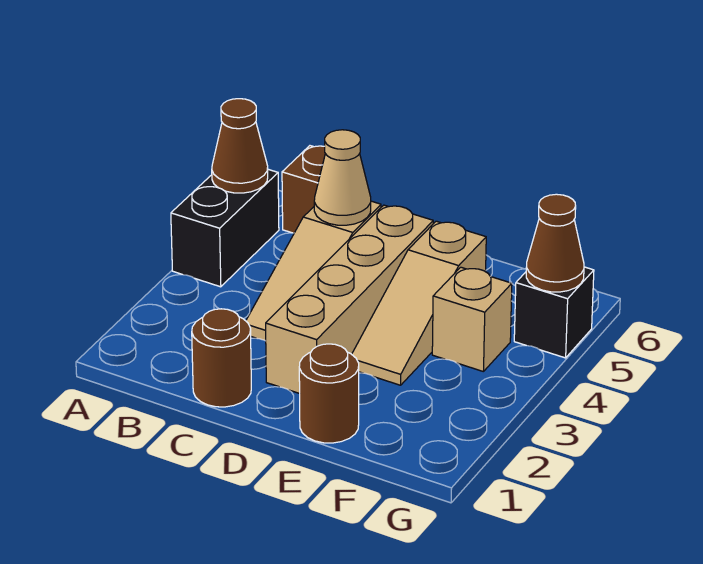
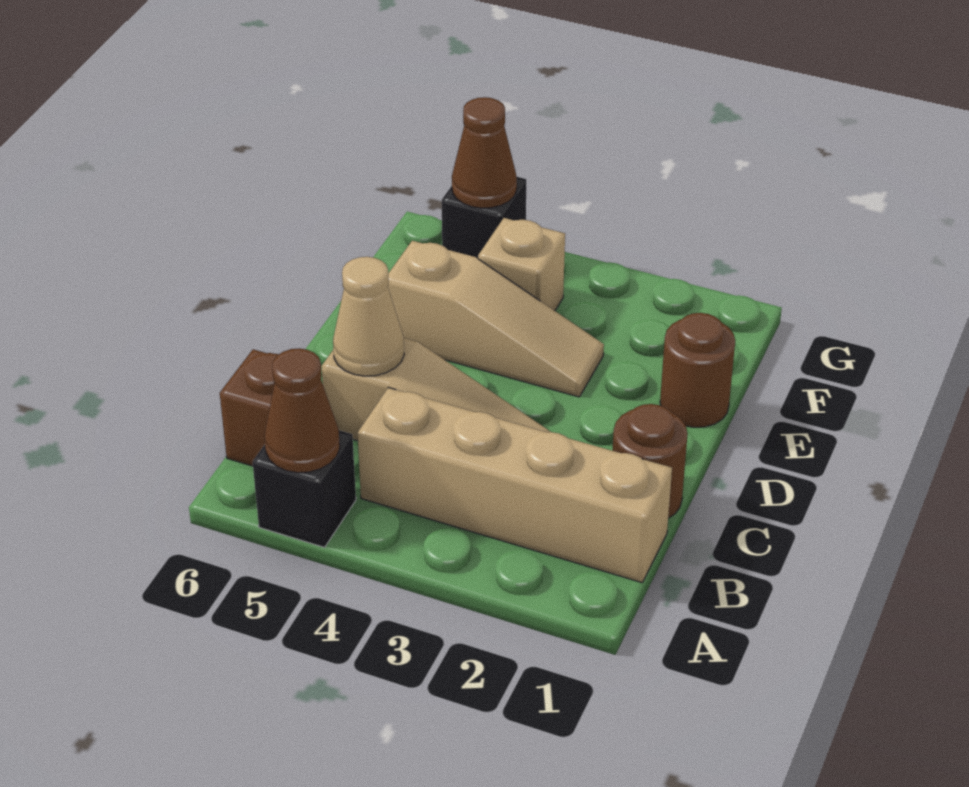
black brick A4:A5 level 1 -> black brick A5 level 1
tan brick D2:D5 level 1 -> tan brick B1:B4 level 1

